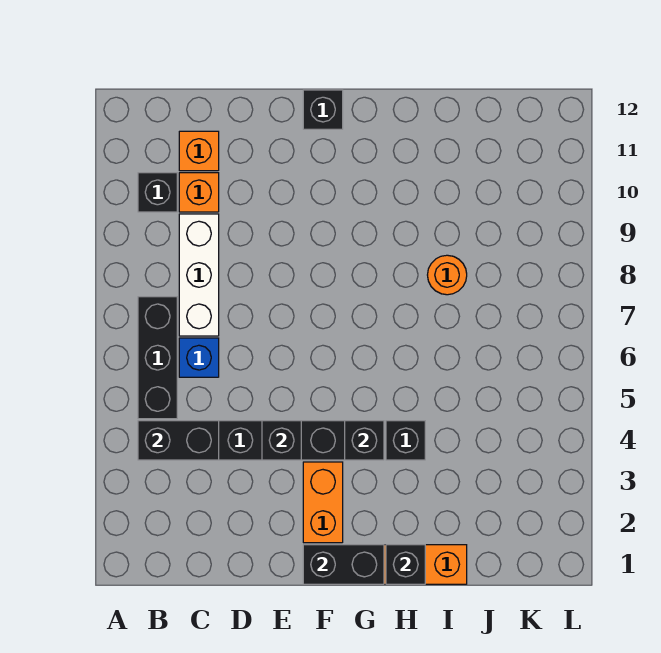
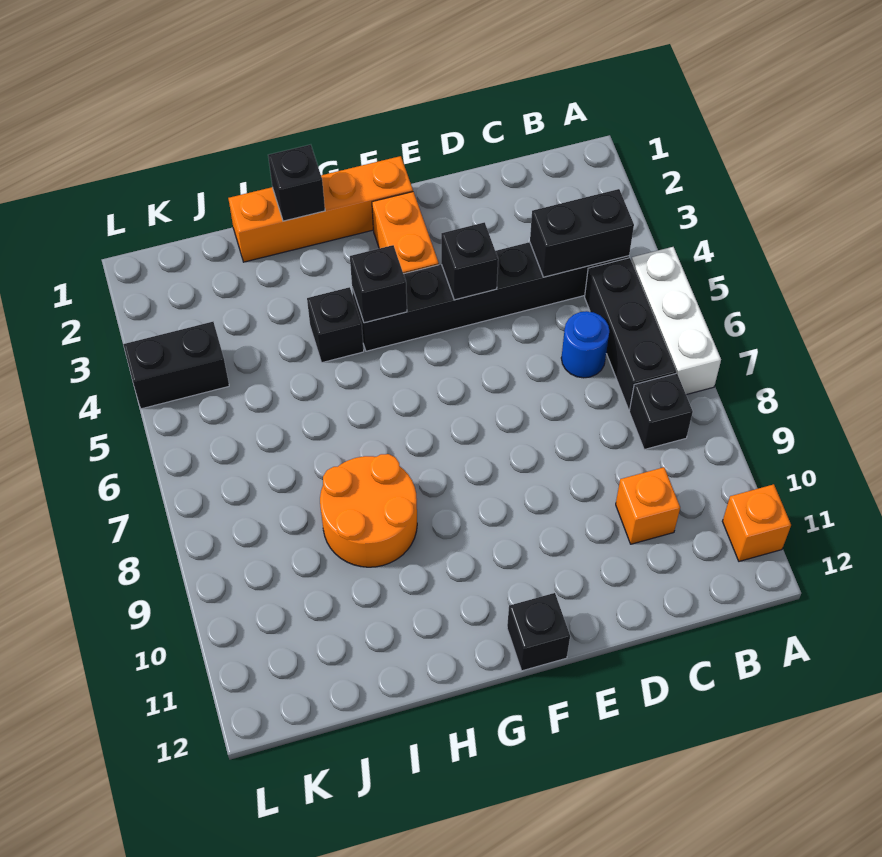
black brick B10 level 1 -> black brick B8 level 1
blue brick C6 level 1 -> blue round brick C6 level 1
white brick C7:C9 level 1 -> white brick A5:A7 level 1
orange brick C11 level 1 -> orange brick A11 level 1
black brick F1:G1 level 2 -> black brick K4:L4 level 1
orange round brick I8 level 1 -> orange round brick H8:I9 level 1

